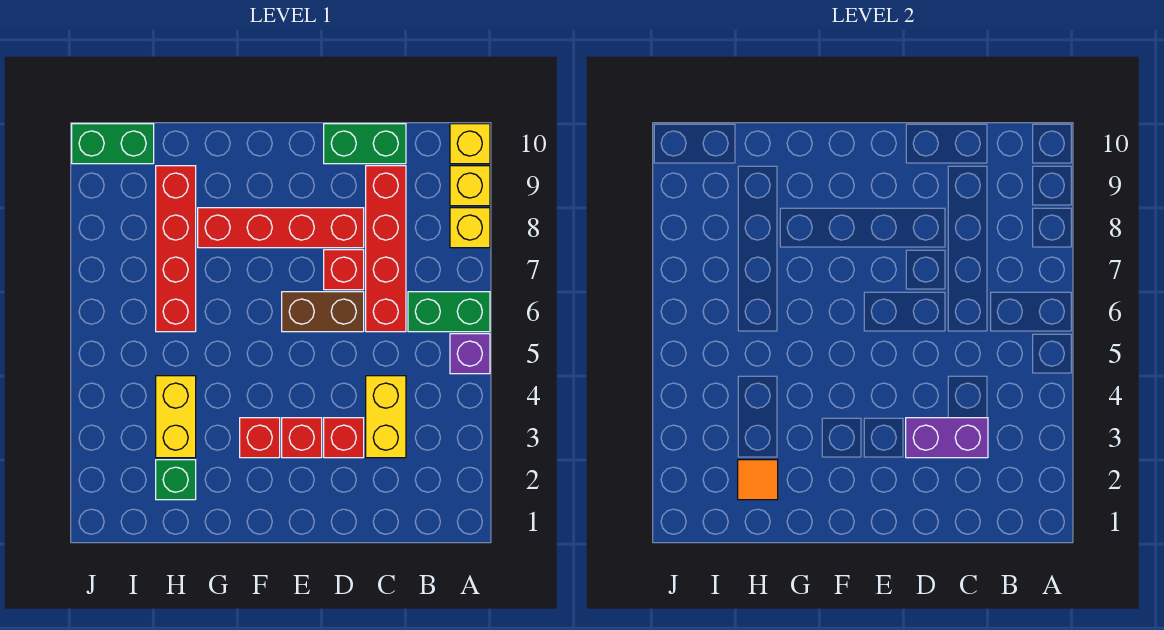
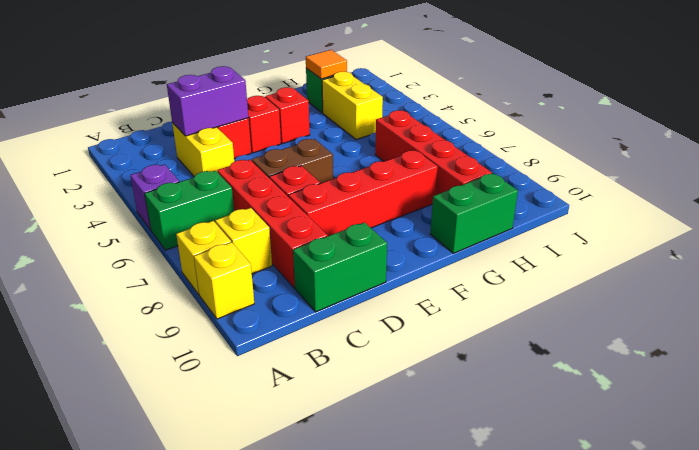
yellow brick A10 level 1 -> yellow brick B8 level 1
green brick I10:J10 level 1 -> green brick G10:H10 level 1

